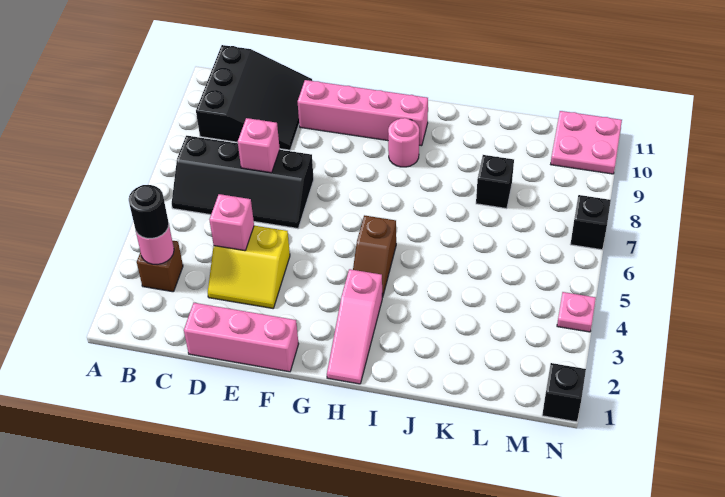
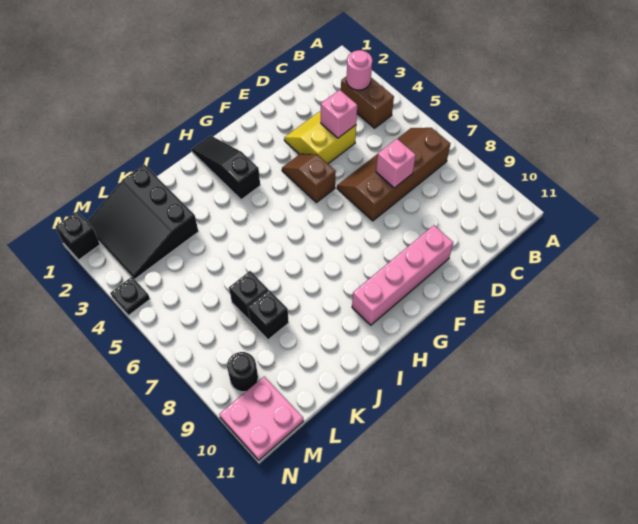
brown brick B3 level 1 -> brown brick B3:B4 level 1
black round brick B3 level 3 -> black round brick M9 level 1
black slope B6:E7 level 1 top 7 -> brown slope B6:E7 level 1 top 7
black slope B9:D11 level 1 top B -> black slope K1:M3 level 1 top K
pink brick D1:F1 level 1 -> none
pink slope H1:H3 level 1 top 3 -> black slope H1:H3 level 1 top 3
brown slope H4:H5 level 1 top 5 -> brown slope F4:F5 level 1 top 5
pink round brick H9 level 1 -> none
pink plate N4 level 1 -> black plate N4 level 1
black brick N7 level 1 -> black brick K7 level 1

